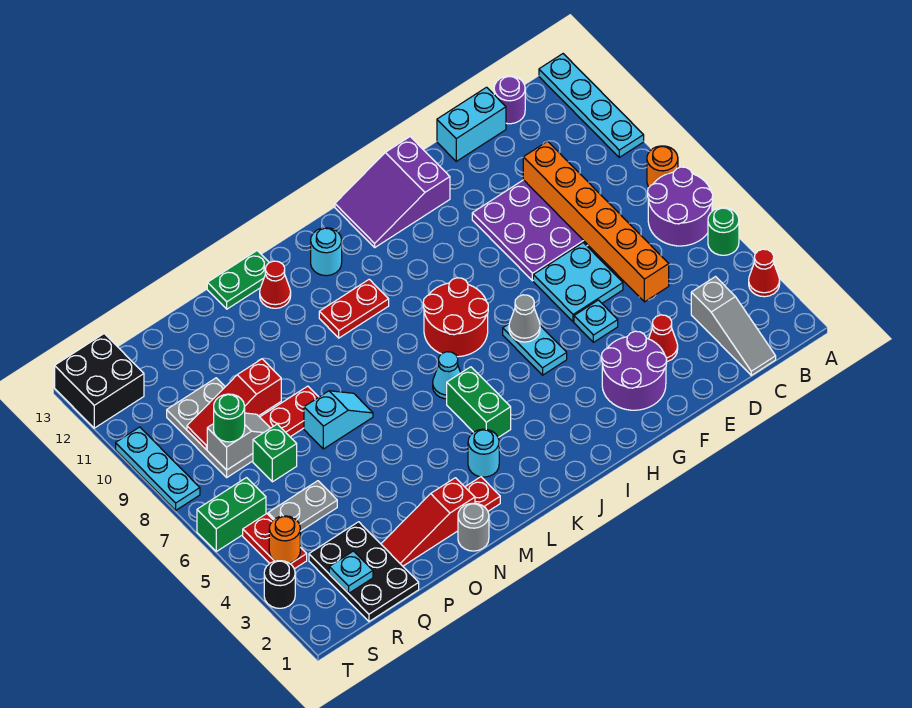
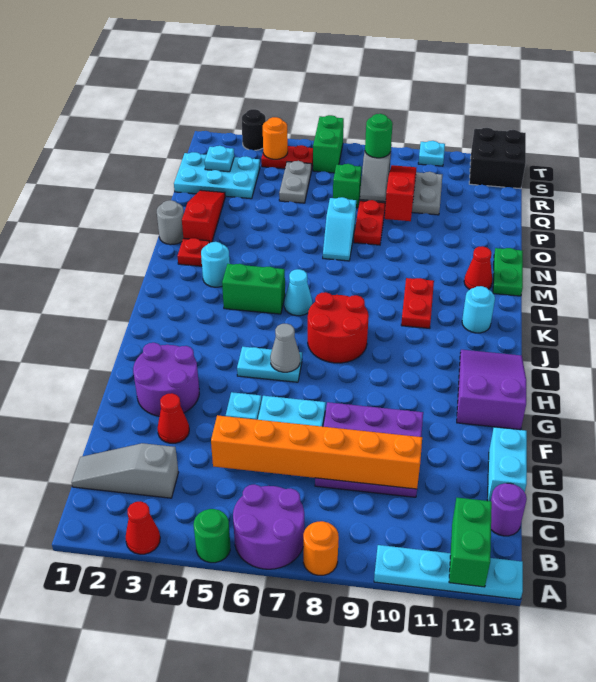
none -> green brick A12:B12 level 2
black plate Q1:R3 level 1 -> cyan plate Q1:R3 level 1
cyan plate T8:T10 level 1 -> cyan plate T10 level 1

